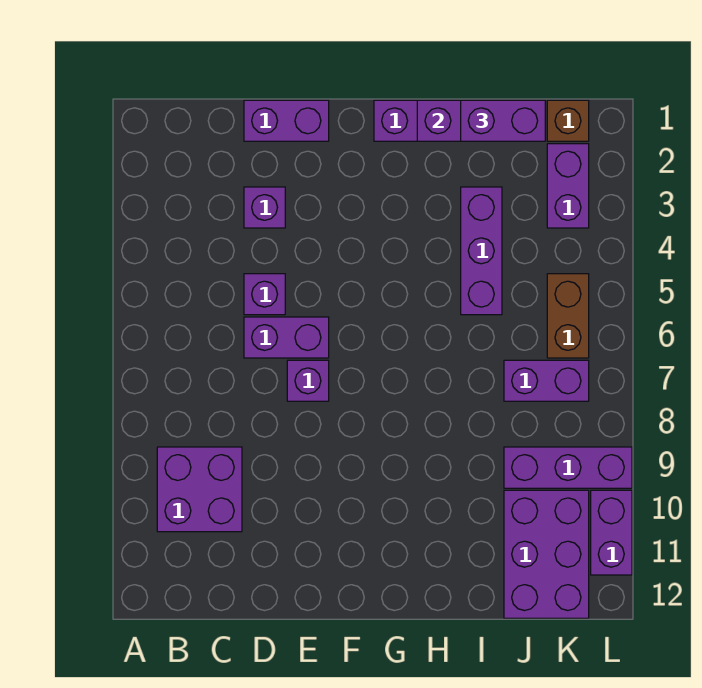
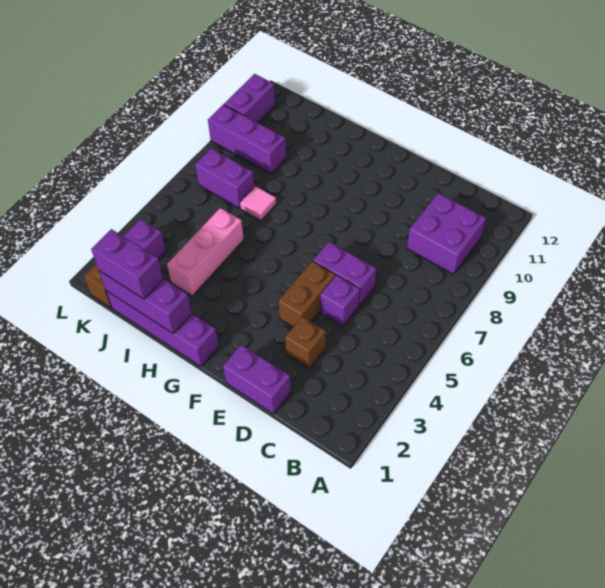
purple brick D3 level 1 -> brown brick D3 level 1
purple brick E7 level 1 -> none
purple brick I3:I5 level 1 -> pink brick I3:I5 level 1
none -> pink tile I7 level 1
purple brick J10:K12 level 1 -> none
brown brick K5:K6 level 1 -> brown brick E4:E5 level 1

